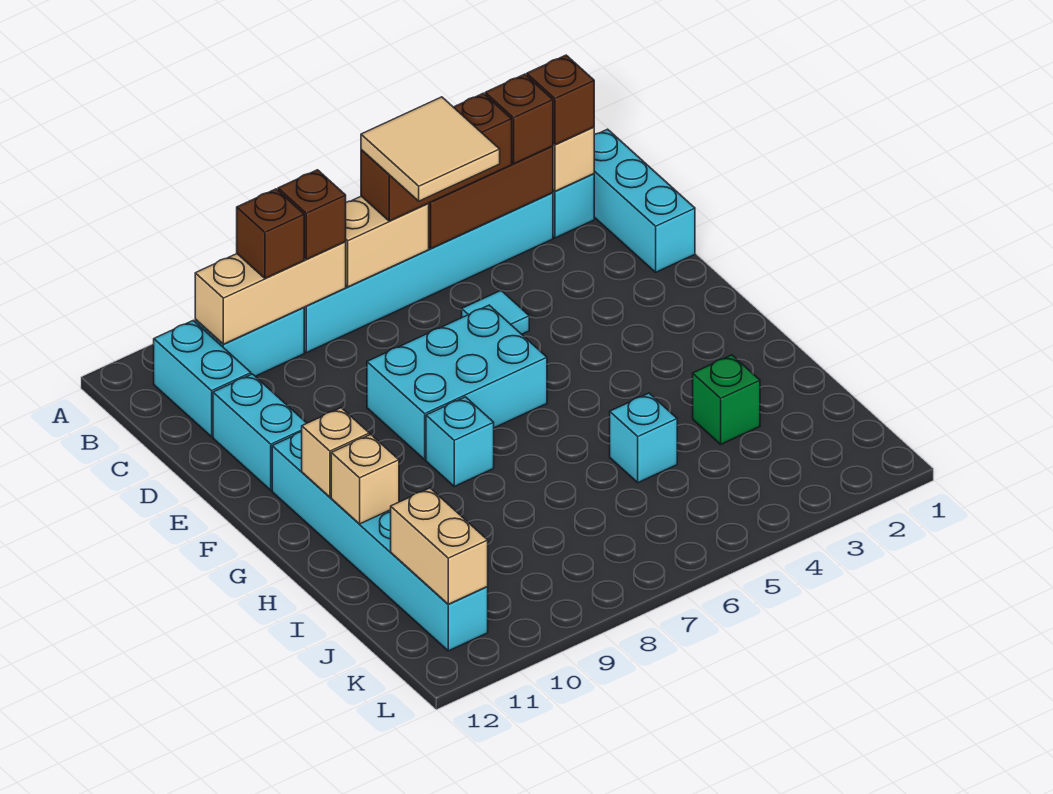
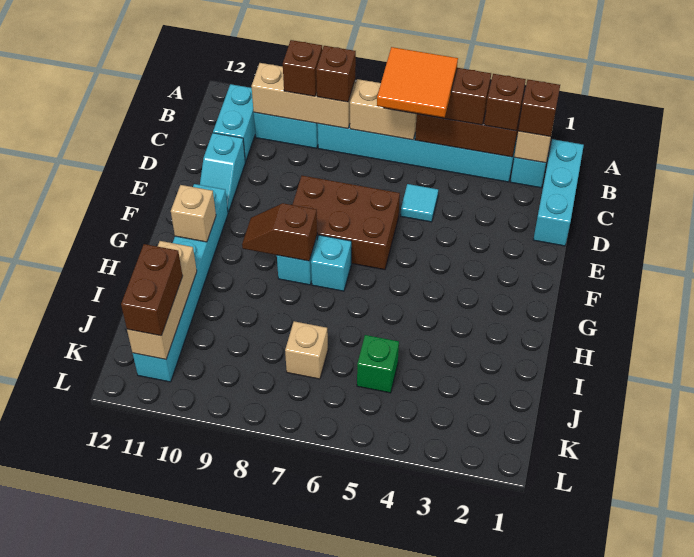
tan tile B5:C6 level 4 -> orange tile B5:C6 level 4
cyan brick D11:E11 level 1 -> cyan slope D11:E11 level 1 top D
cyan brick E6:F8 level 1 -> brown brick E6:F8 level 1
none -> brown slope G8:G9 level 2 top 8
tan brick H11 level 2 -> tan brick J7 level 1
green brick I3 level 1 -> green brick J5 level 1
cyan brick I5 level 1 -> cyan brick G7 level 1
tan brick J11:K11 level 2 -> tan brick I11:K11 level 2
none -> brown brick J11:K11 level 3

